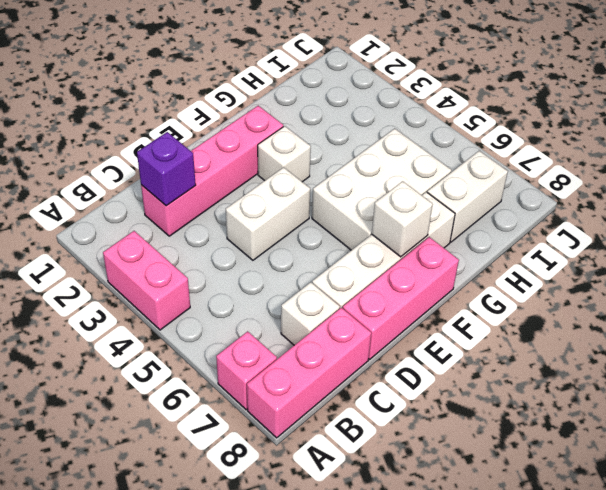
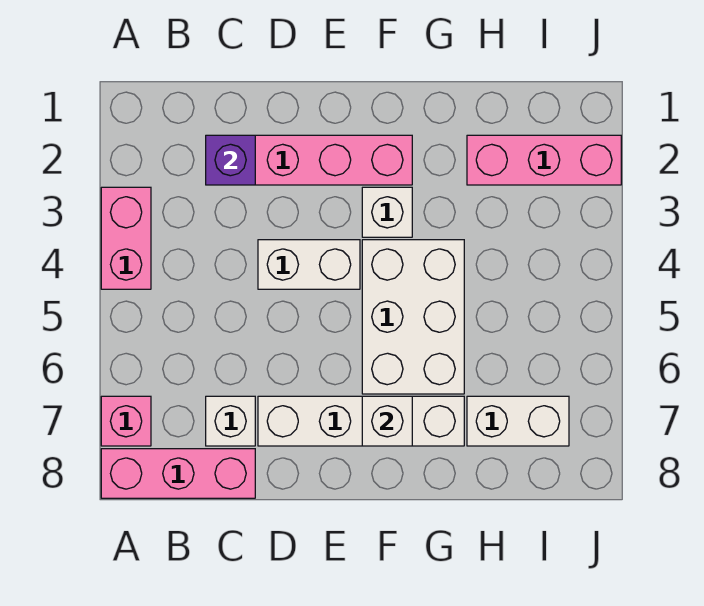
pink brick D8:F8 level 1 -> pink brick H2:J2 level 1
white brick F5:H6 level 1 -> white brick F4:G6 level 1

